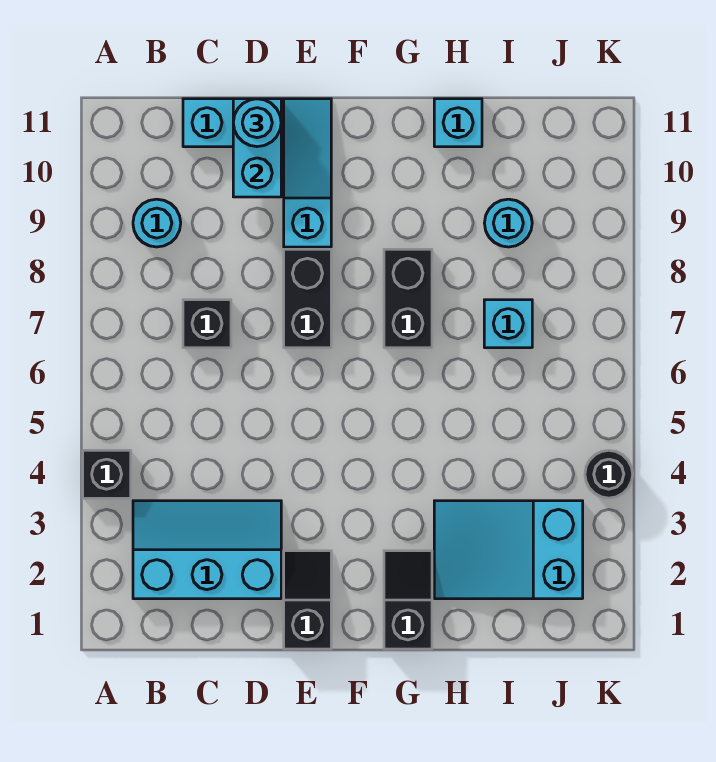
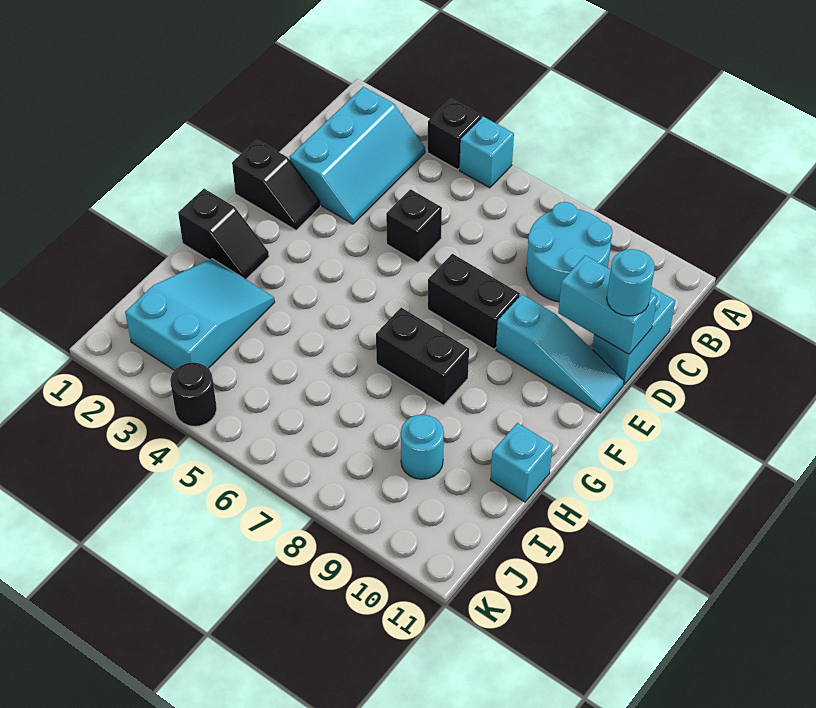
cyan round brick B9 level 1 -> cyan round brick B8:C9 level 1
black brick C7 level 1 -> black brick D5 level 1
cyan brick I7 level 1 -> cyan brick A5 level 1

